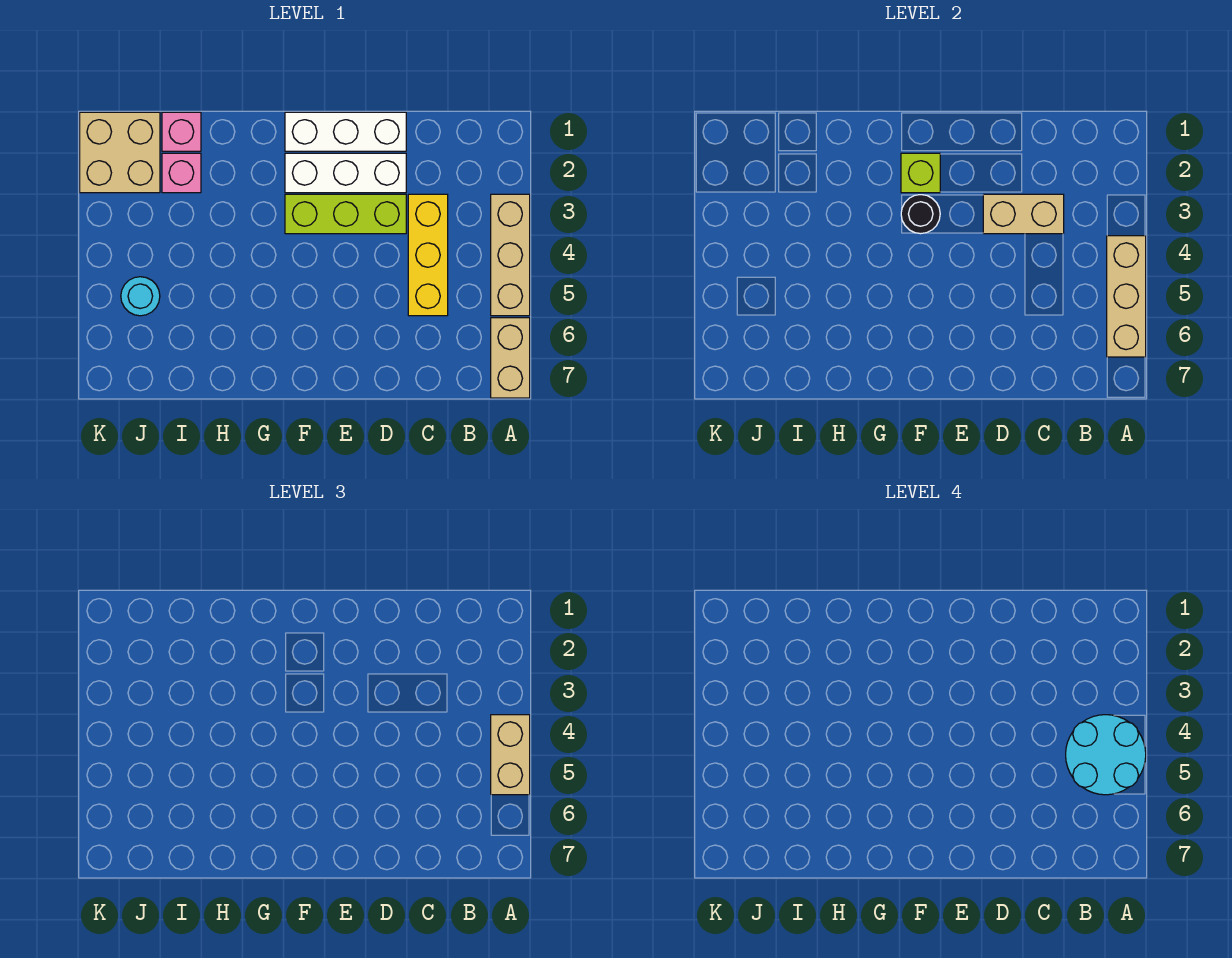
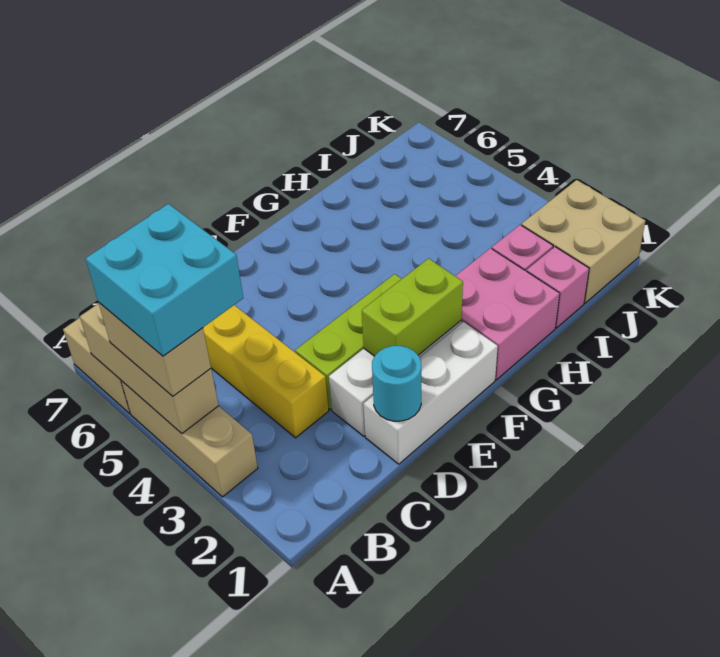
cyan round brick A4:B5 level 4 -> cyan brick A4:B5 level 4
tan brick C3:D3 level 2 -> none
lime brick F2 level 2 -> lime brick E2:F2 level 2
black round brick F3 level 2 -> none
none -> pink brick G1:H2 level 1
cyan round brick J5 level 1 -> cyan round brick D1 level 2

